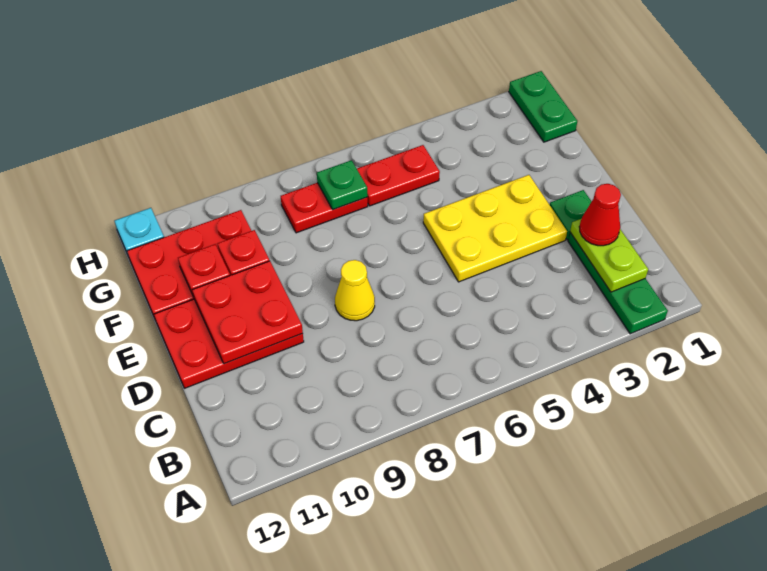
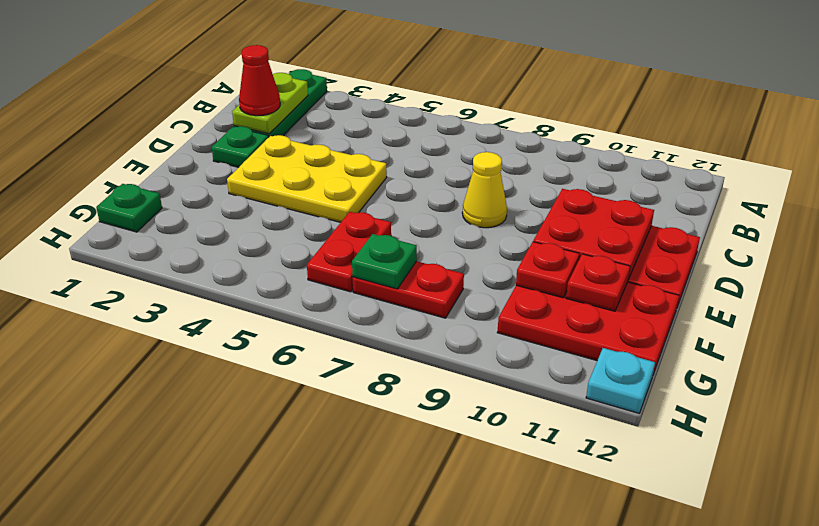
green plate G1:H1 level 1 -> green plate G1 level 1
red plate G5:G6 level 1 -> red plate F6:G6 level 1

